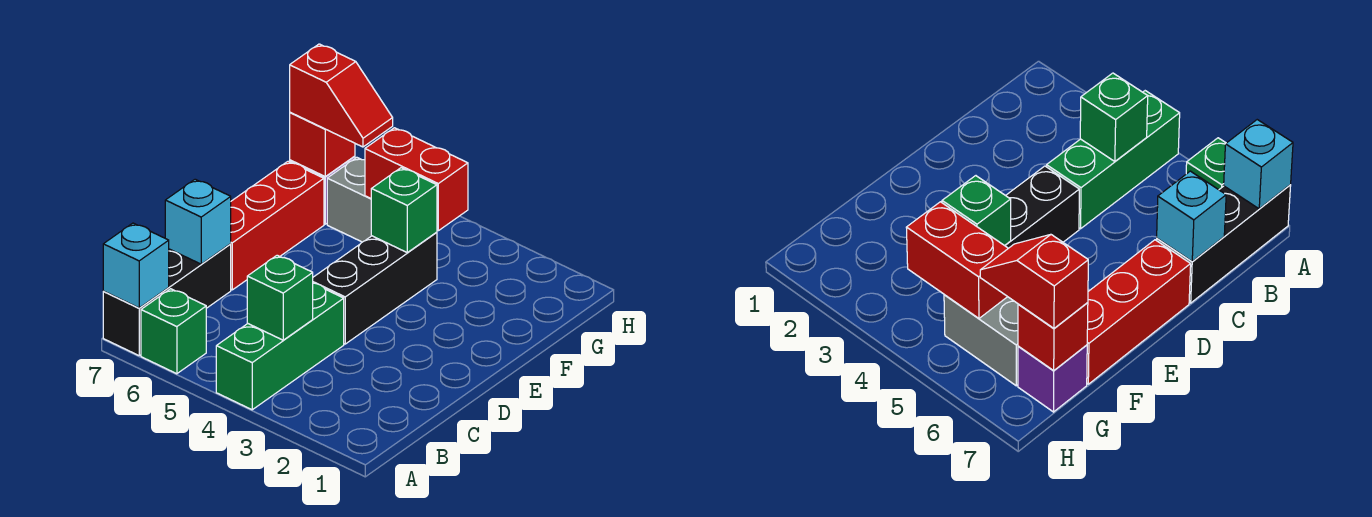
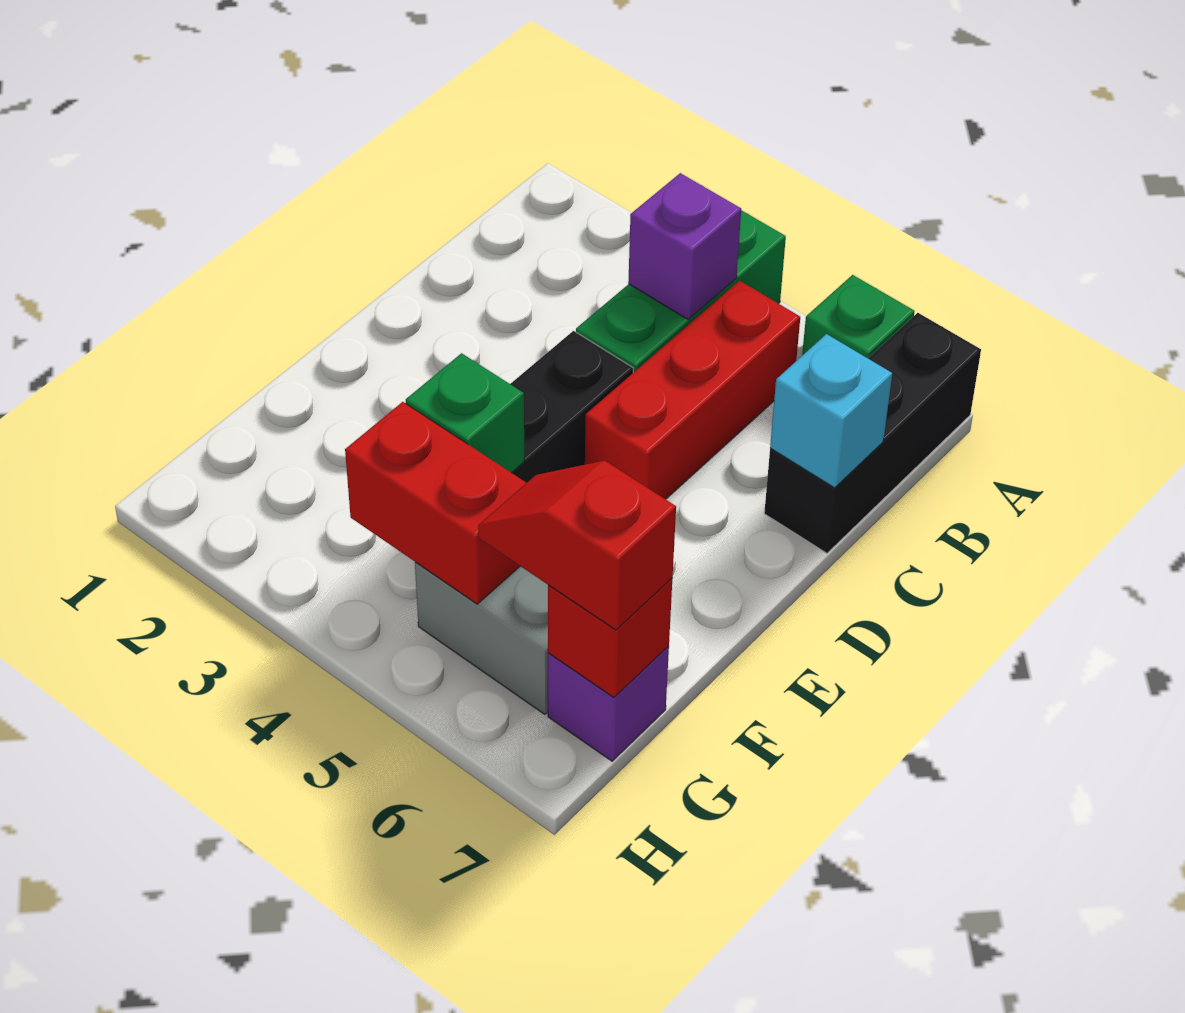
cyan brick A7 level 2 -> none
green brick B4 level 2 -> purple brick B4 level 2
red brick D7:F7 level 1 -> red brick B5:D5 level 1

